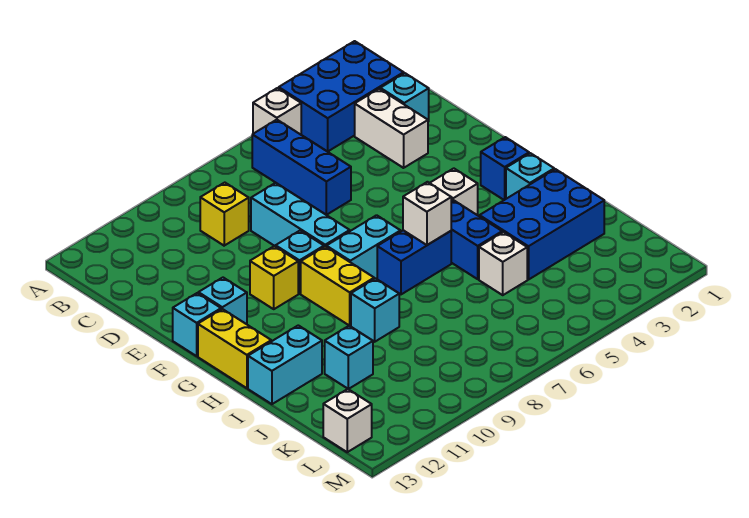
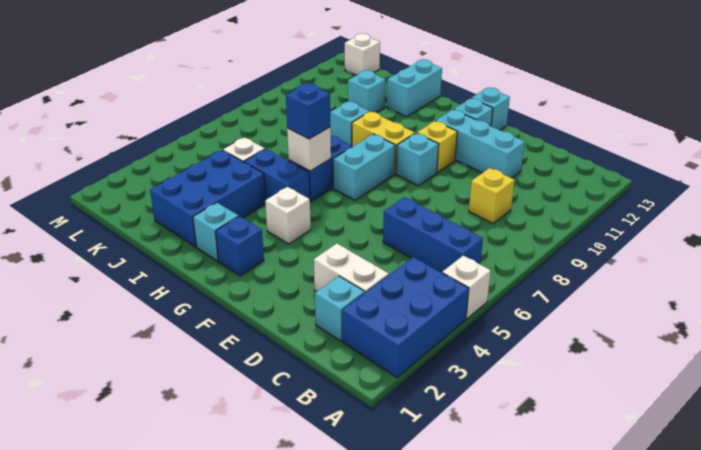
cyan brick D8:F8 level 1 -> cyan brick D11:F11 level 1
yellow brick G13:H13 level 1 -> none
none -> blue brick H6 level 3

